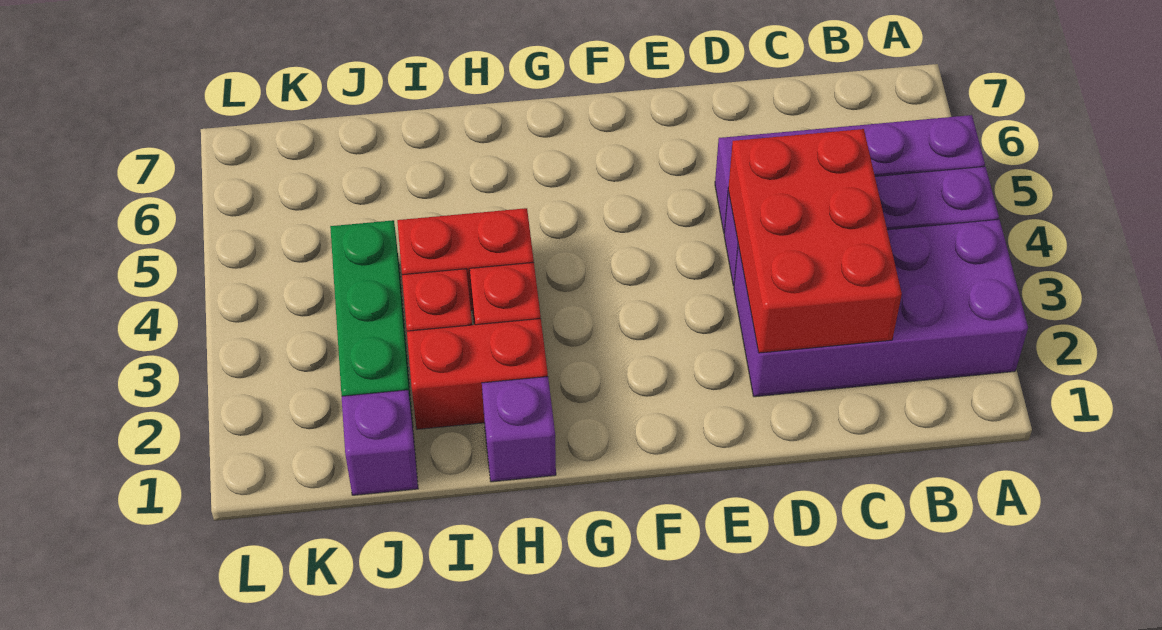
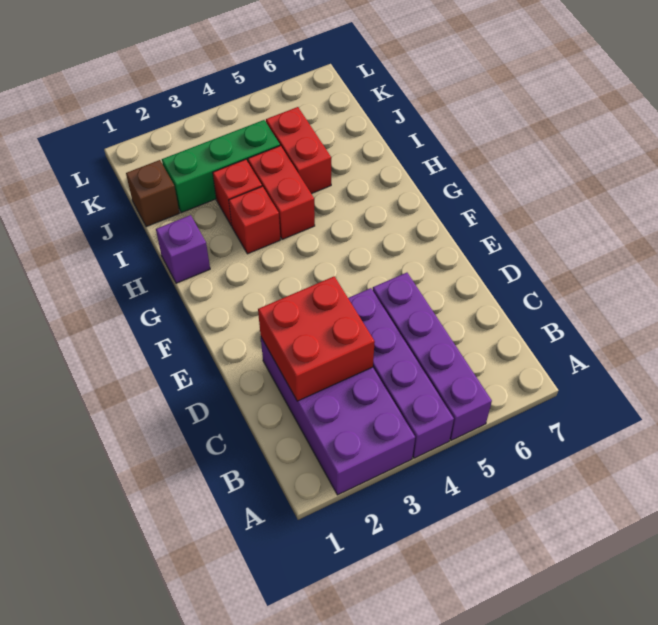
red brick C2:D4 level 2 -> red brick C2:D3 level 2
red brick H2:I2 level 1 -> red brick I5:J5 level 1
purple brick J1 level 1 -> brown brick J1 level 1

